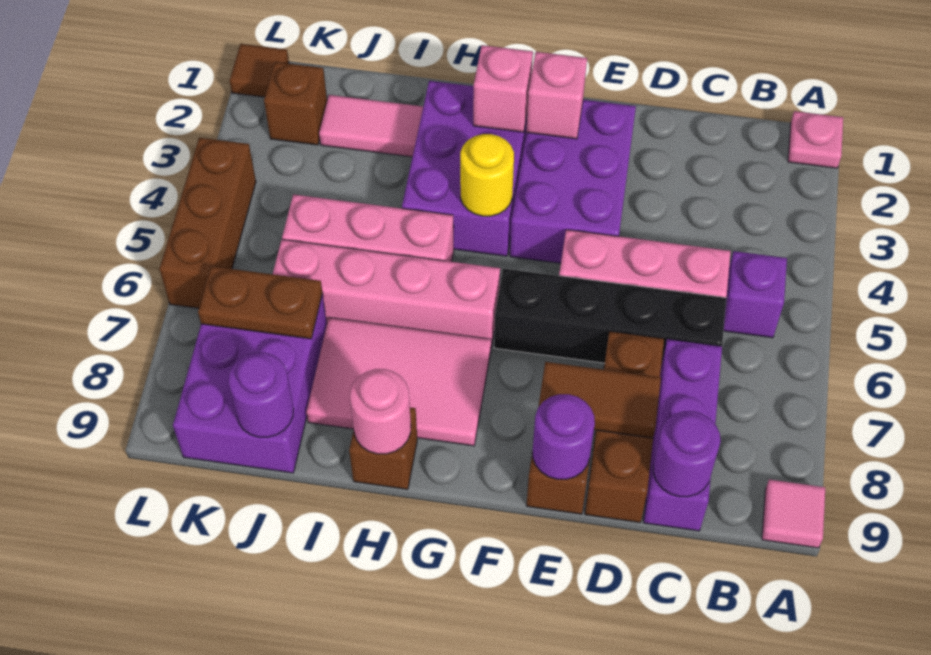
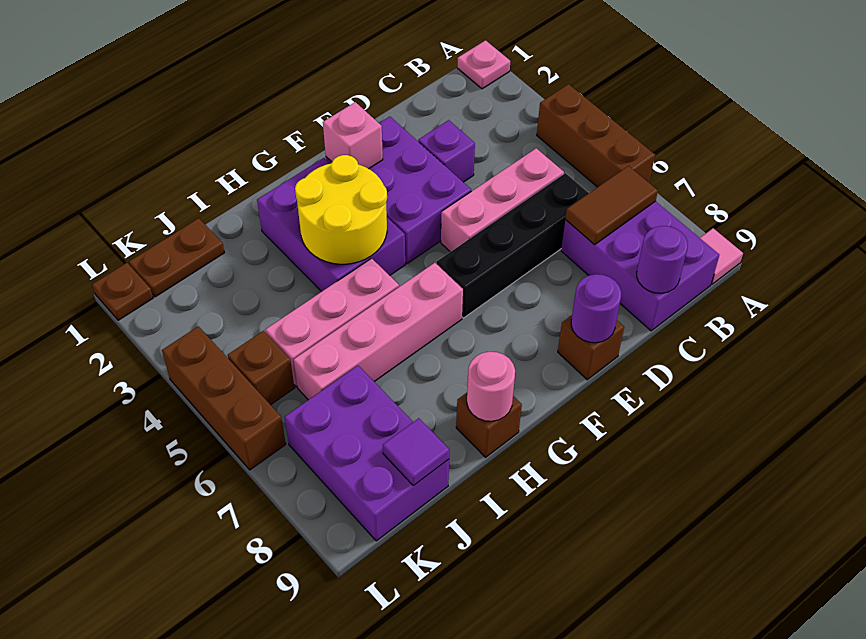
purple brick B5 level 1 -> purple brick D3 level 1
purple brick C7:C9 level 1 -> purple brick B7:C9 level 1
brown brick D7:D9 level 1 -> brown brick A4:A6 level 1
brown tile D8:E8 level 2 -> brown tile B7:C7 level 2
pink brick G2 level 2 -> none
yellow round brick G4 level 2 -> yellow round brick G3:H4 level 2
pink tile G7:I8 level 1 -> none
pink tile I2:J2 level 1 -> none
brown plate J7:K7 level 2 -> brown plate J1:K1 level 1
purple round brick J9 level 2 -> purple tile J9 level 2
brown brick K2 level 1 -> brown brick K5 level 1
brown tile L1 level 1 -> brown plate L1 level 1

